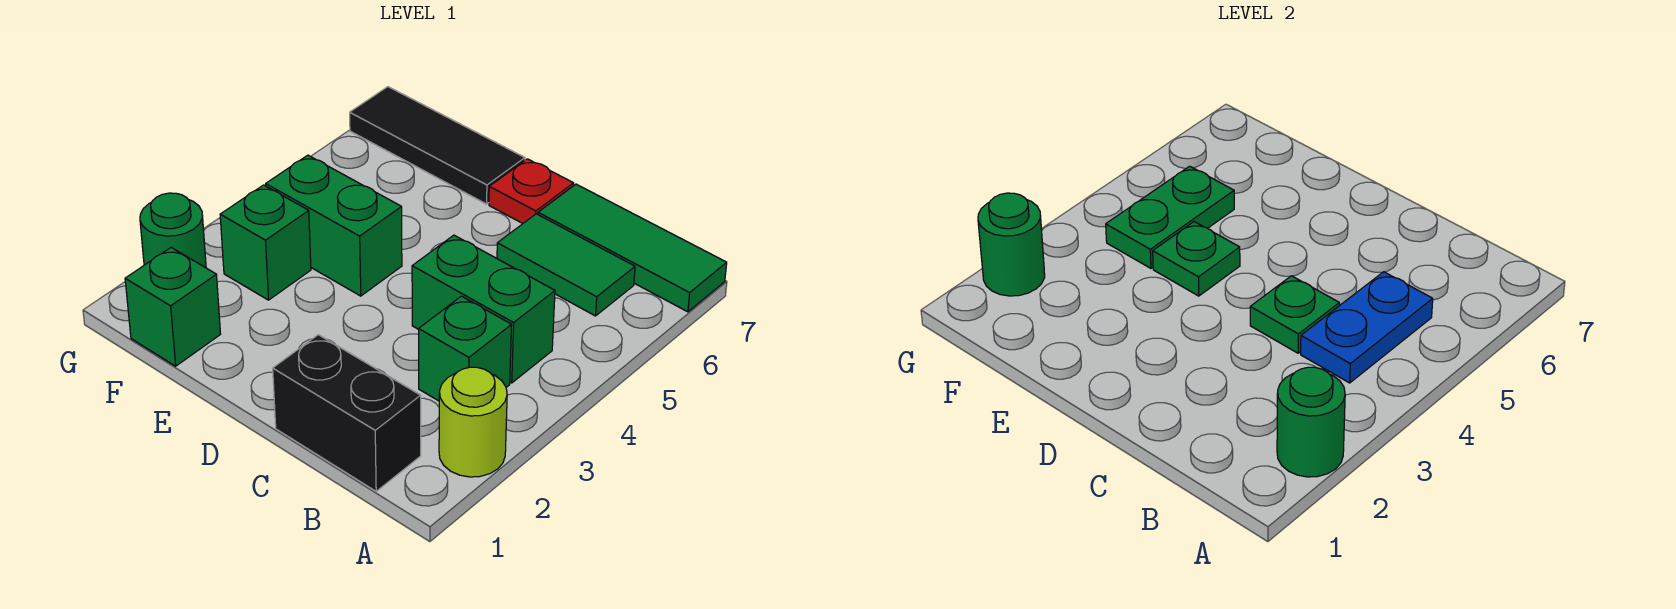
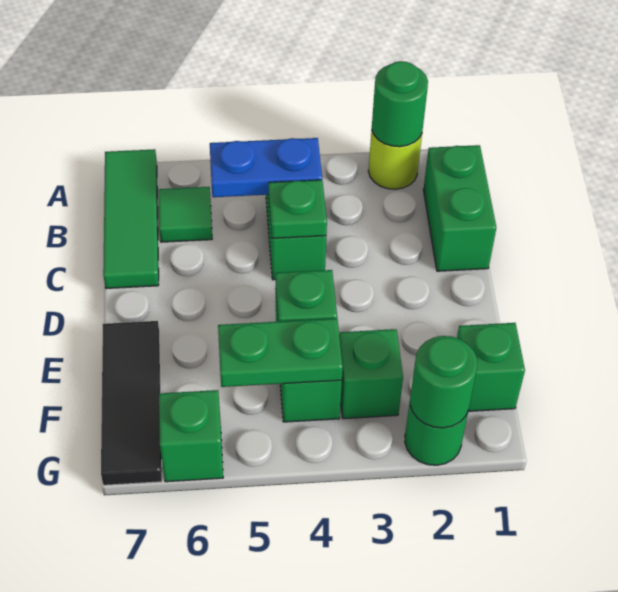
black brick B1:C1 level 1 -> green brick B1:C1 level 1
green brick B3 level 1 -> green brick G6 level 1
green tile B6:C6 level 1 -> green tile B6 level 1
red plate D7 level 1 -> none

